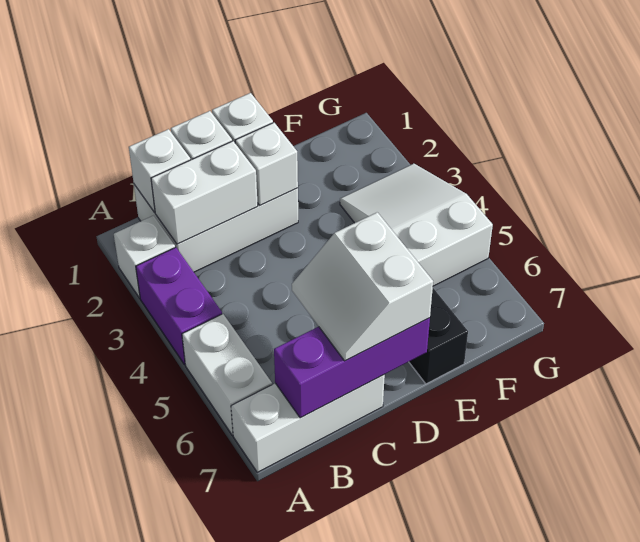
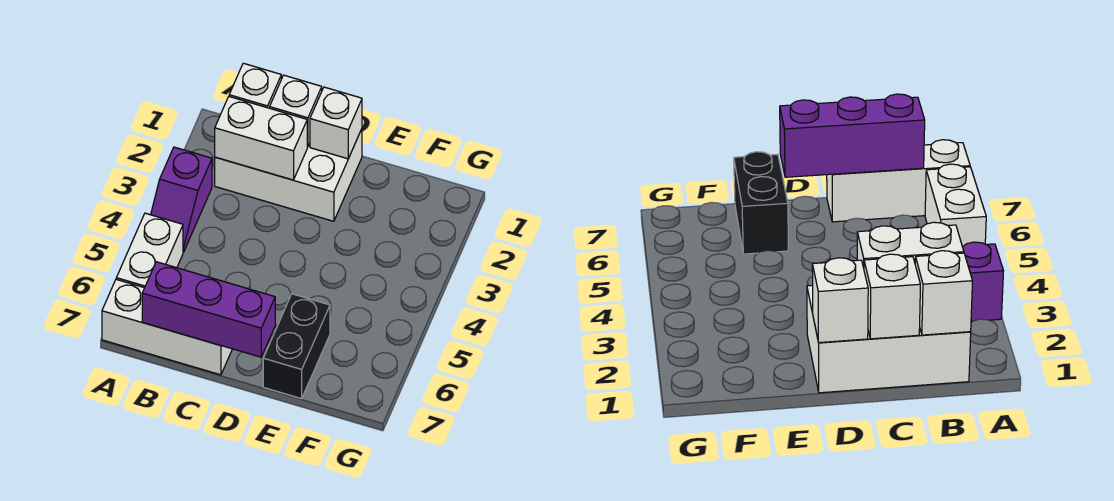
white brick A2 level 1 -> none
purple brick A3:A4 level 1 -> purple slope A3:A4 level 1 top 3
white slope C6:D7 level 3 top D -> none
white brick D2 level 2 -> none
white slope F3:G5 level 1 top 5 -> none

